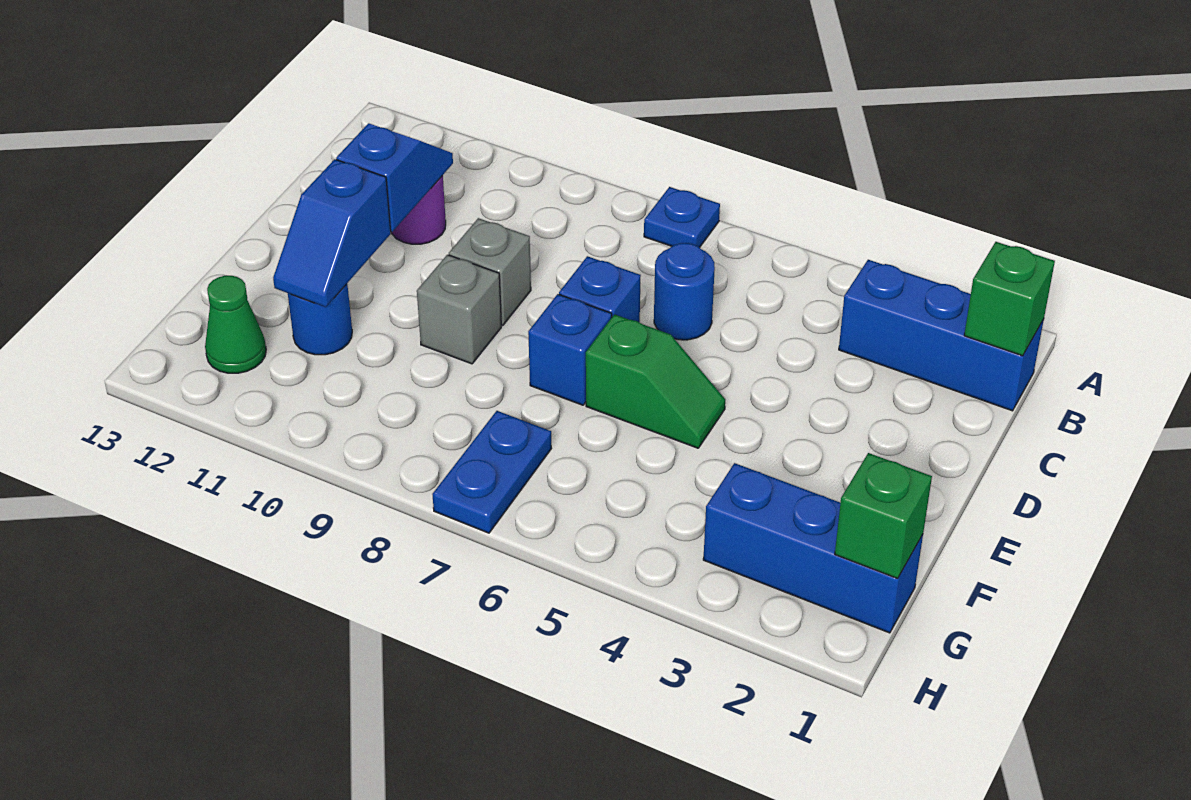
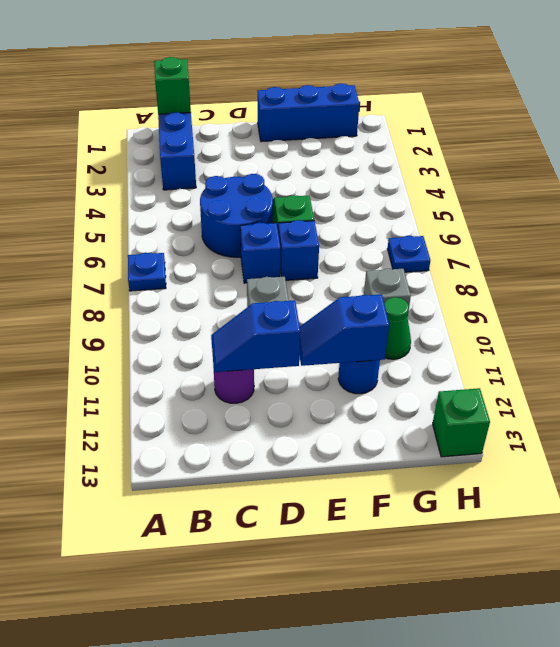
blue round brick C6 level 1 -> blue round brick C5:D6 level 1
grey brick E9 level 1 -> grey brick G9 level 1
blue slope E11:F11 level 2 top E -> blue slope E11:F11 level 2 top F
blue brick G1:G3 level 1 -> blue brick E1:G1 level 1
green brick G1 level 2 -> green brick H13 level 1
blue plate G7:H7 level 1 -> blue plate H7 level 1
green cone G12 level 1 -> green cone G10 level 1

